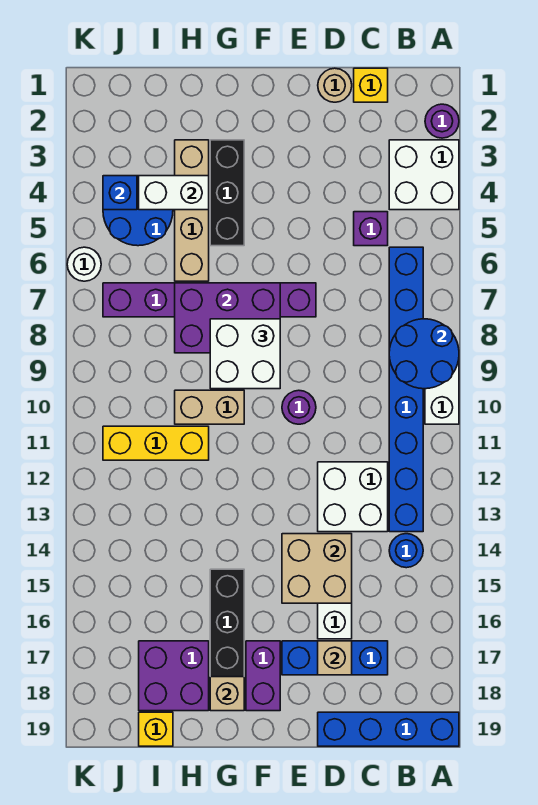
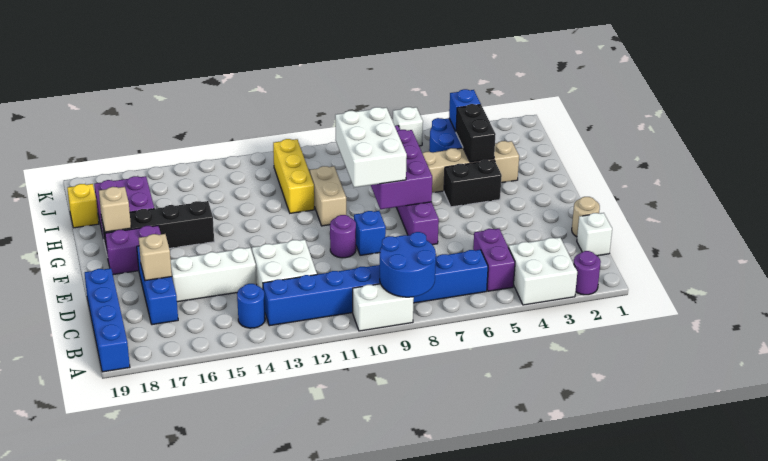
yellow brick C1 level 1 -> white brick C1 level 1
purple brick C5 level 1 -> purple brick B5:C5 level 1
tan brick D14:E15 level 2 -> none
none -> blue brick E9 level 1
white brick F8:G9 level 3 -> white brick F8:H9 level 3
black brick G3:G5 level 1 -> black brick G4:G5 level 1
white brick H4:I4 level 2 -> black brick H4:I4 level 2
white round brick K6 level 1 -> white brick K6 level 1

